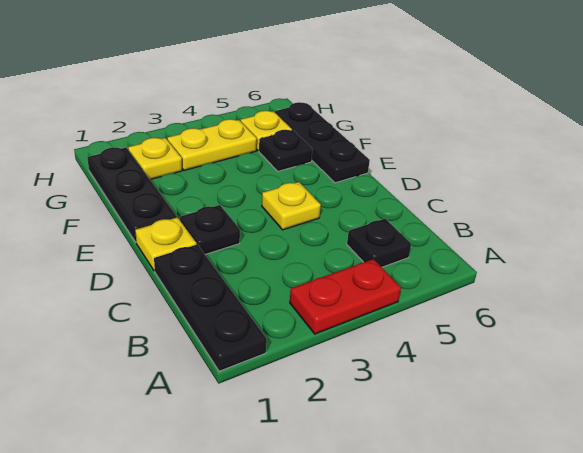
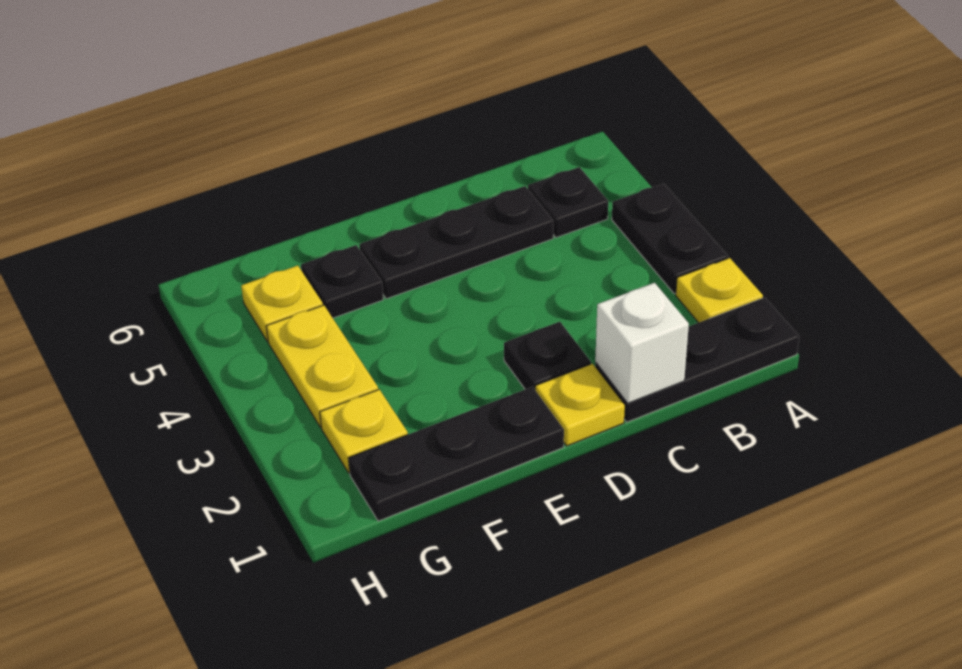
red plate A3:A4 level 1 -> black plate A3:A4 level 1
none -> white brick C1 level 2
yellow plate D4 level 1 -> yellow plate A2 level 1
black plate E6:G6 level 1 -> black plate C5:E5 level 1

